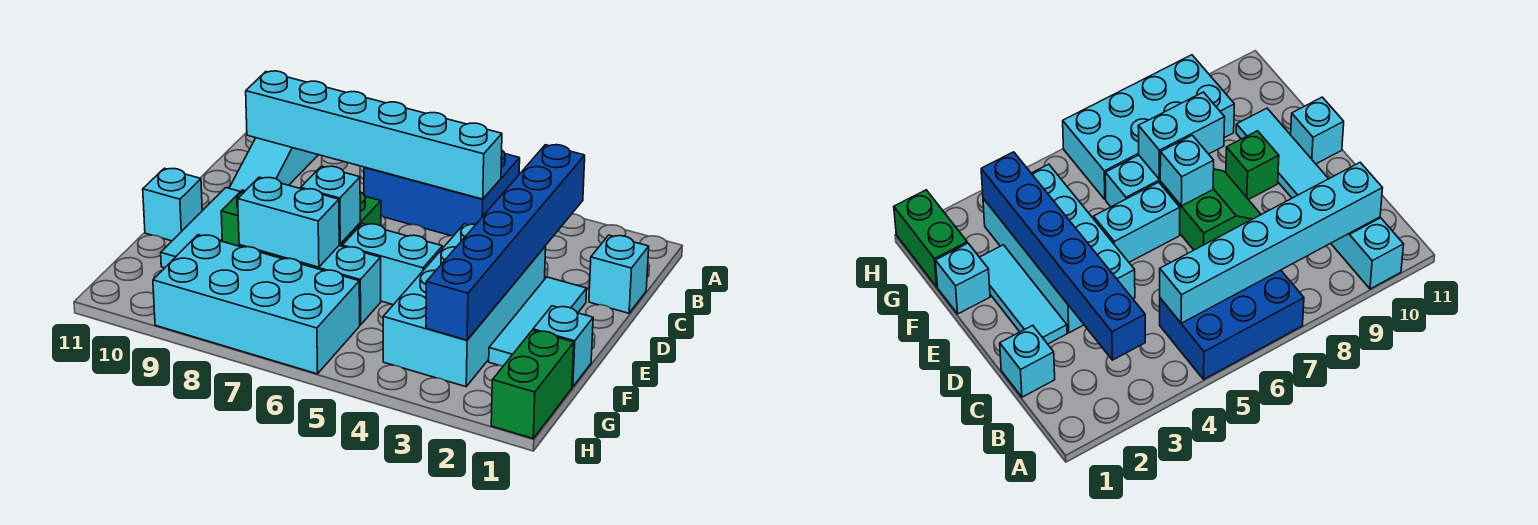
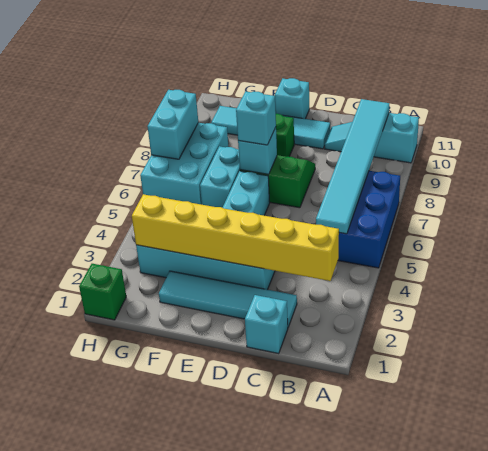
blue brick B3:G3 level 2 -> yellow brick B3:G3 level 2
cyan brick B5:B10 level 2 -> cyan tile B5:B10 level 2
cyan tile D2:F2 level 1 -> cyan tile C2:F2 level 1
cyan tile D10:F10 level 1 -> cyan tile D10:G10 level 1
cyan brick F1 level 1 -> cyan brick E7 level 3
cyan brick F7:F8 level 2 -> cyan brick H7:H8 level 2
green brick G1:H1 level 1 -> green brick H1 level 1
cyan brick G6:H9 level 1 -> cyan brick G6:H8 level 1

